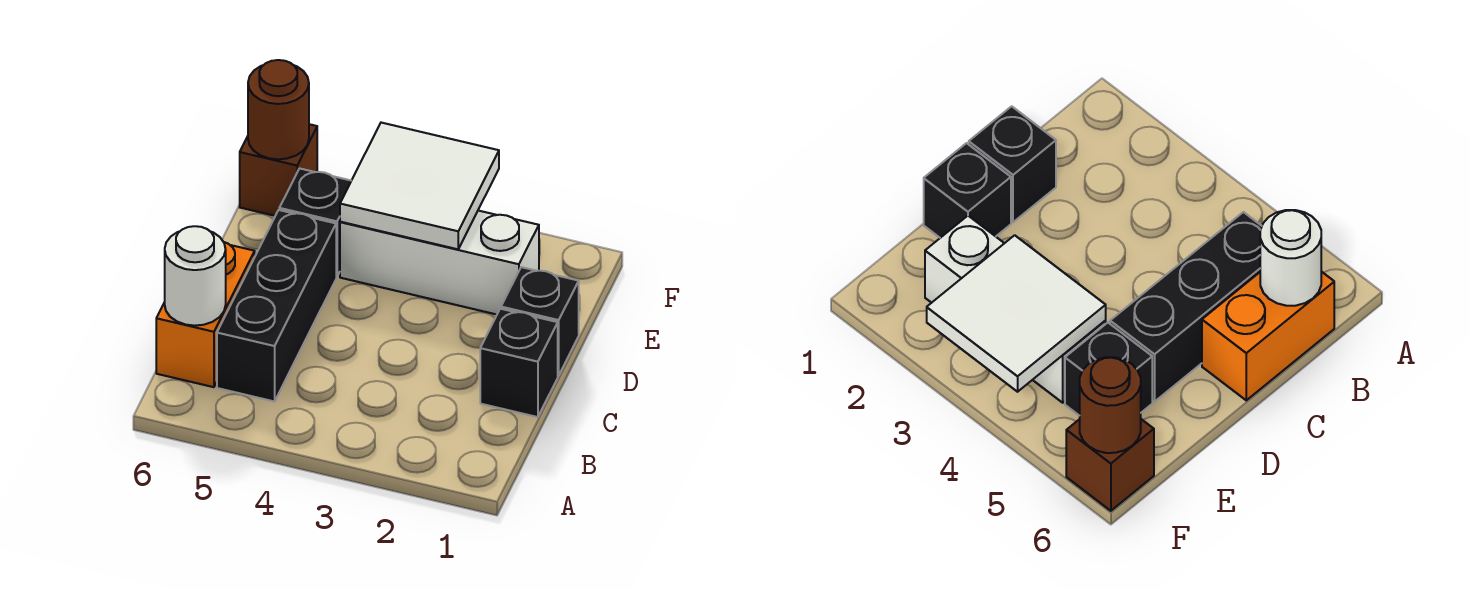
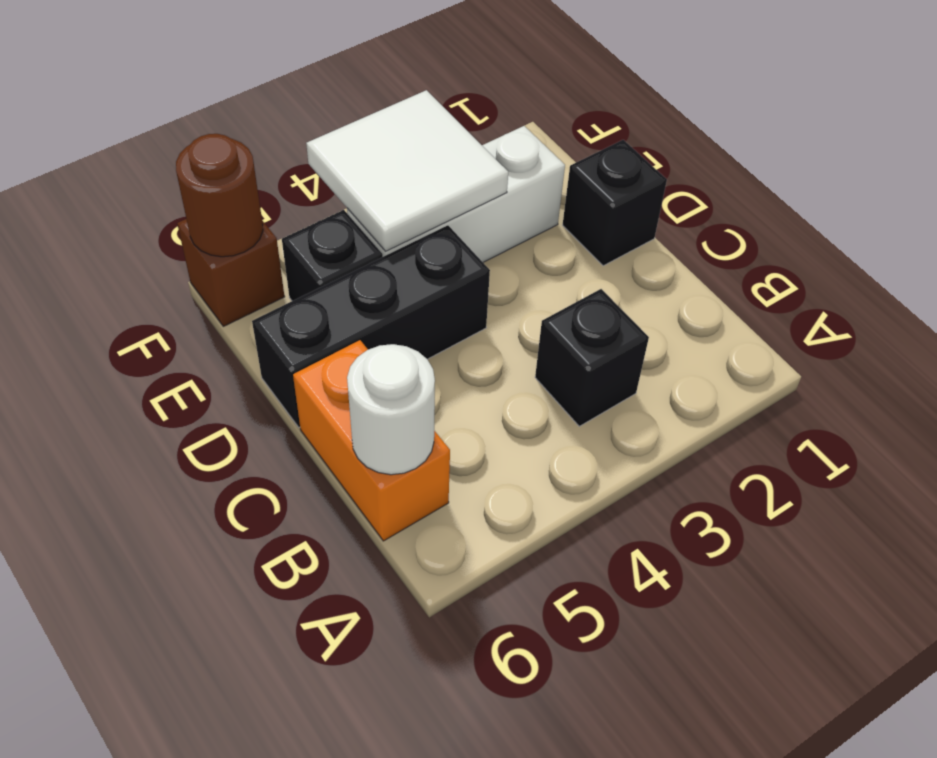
black brick B5:D5 level 1 -> black brick D4:D6 level 1
black brick C1 level 1 -> black brick B3 level 1

